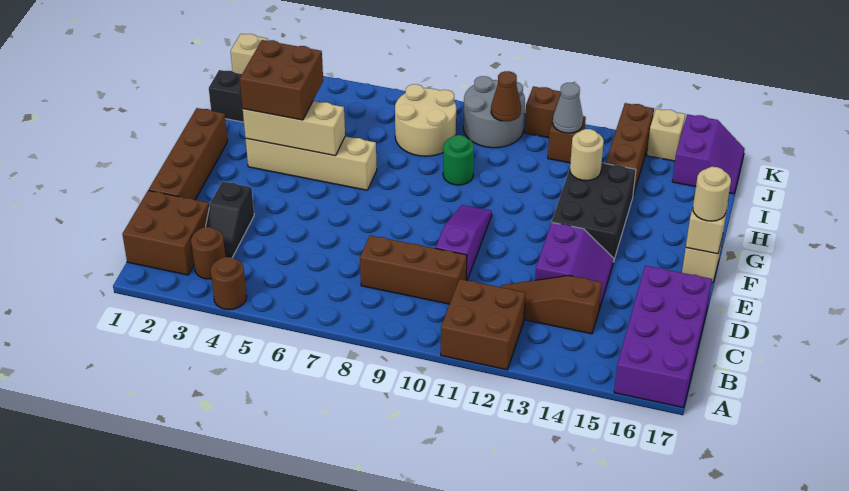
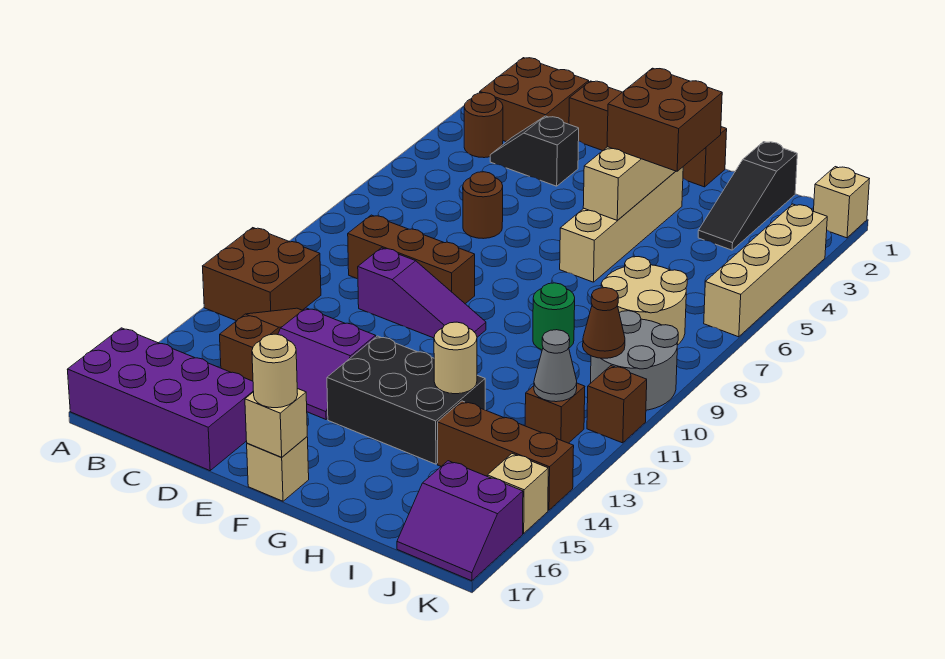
brown round brick A4 level 1 -> brown round brick D6 level 1
brown brick C8:C10 level 1 -> brown brick C9:E9 level 1
none -> tan brick K3:K6 level 1

